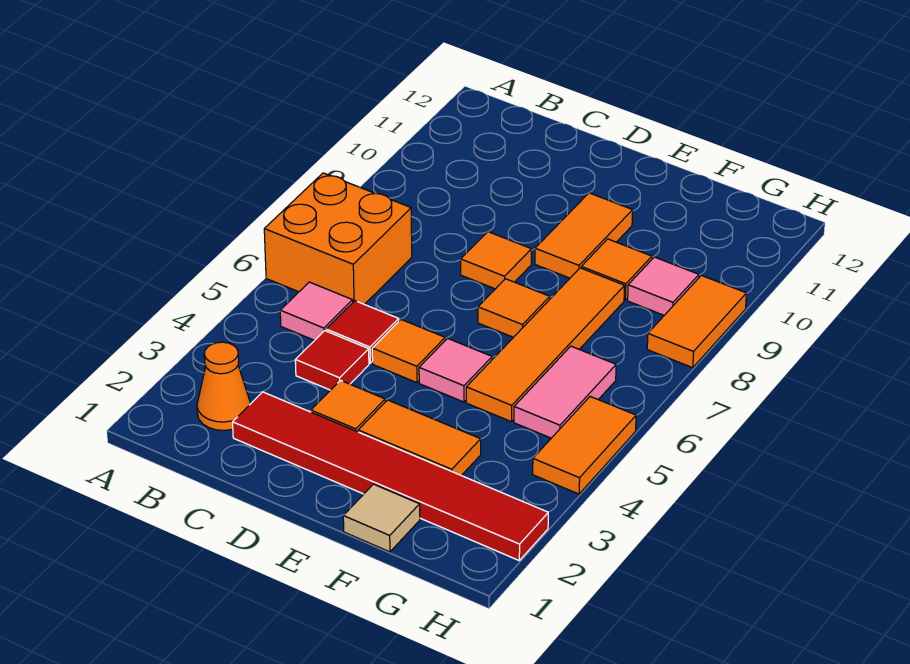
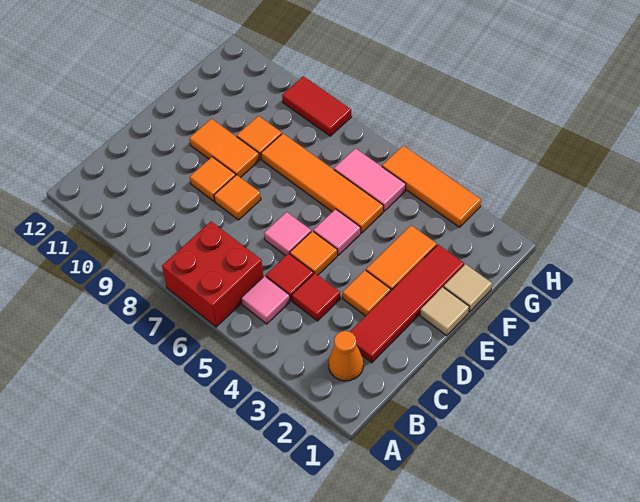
orange brick A6:B7 level 1 -> red brick A6:B7 level 1
red tile C2:H2 level 1 -> red tile C2:F2 level 1
none -> tan tile E1 level 1
orange tile E7 level 1 -> orange tile D9 level 1
pink tile G9 level 1 -> pink tile D6 level 1
orange tile H4:H5 level 1 -> orange tile H3:H5 level 1
orange tile H8:H9 level 1 -> red tile H8:H9 level 1

